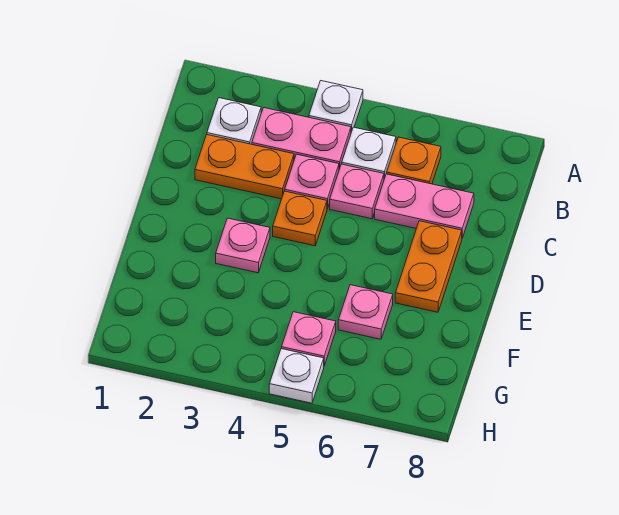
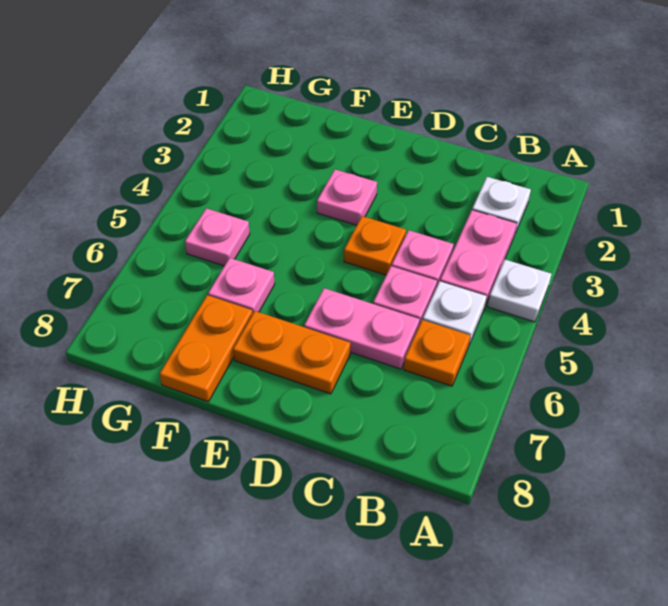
orange plate C2:C3 level 1 -> orange plate F7:F8 level 1
pink plate C6:C7 level 1 -> pink plate C6:D6 level 1
white plate H5 level 1 -> none

